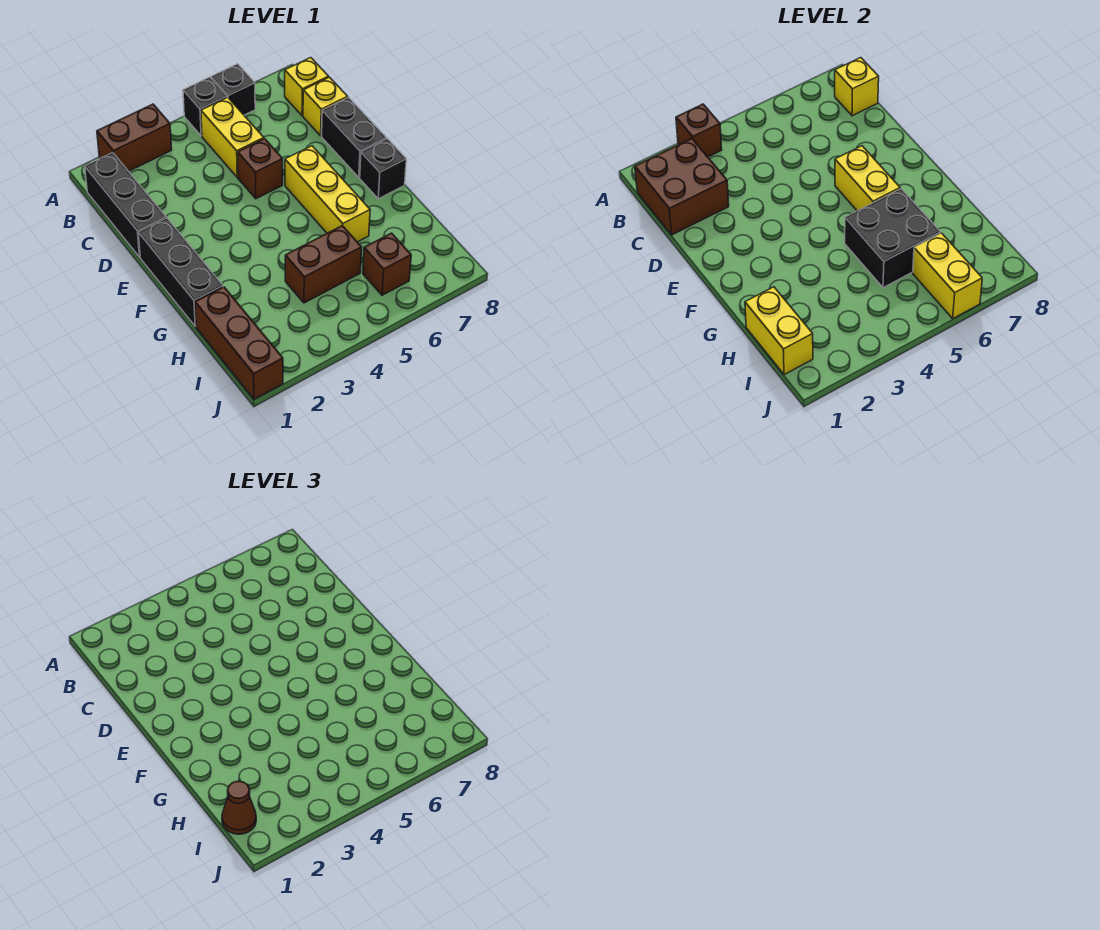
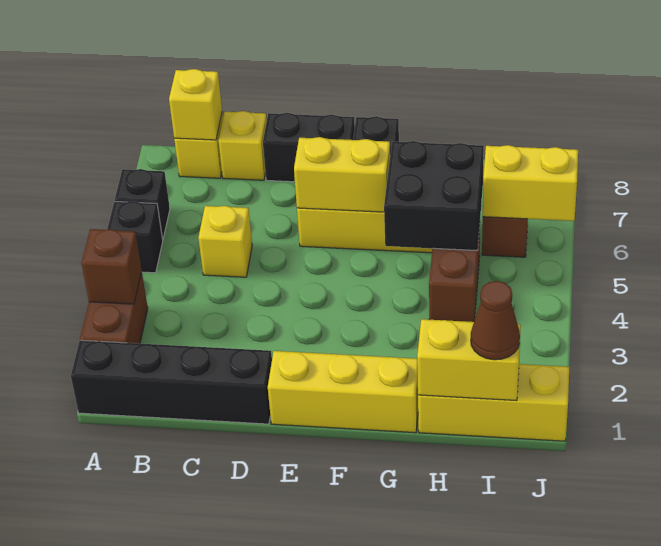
black brick B1:D1 level 1 -> black brick A1:D1 level 1
brown brick B1:C2 level 2 -> none
yellow brick B5:C5 level 1 -> yellow brick C5 level 1
brown brick D5 level 1 -> none
black brick E1:G1 level 1 -> yellow brick E1:G1 level 1
brown brick H1:J1 level 1 -> yellow brick H1:J1 level 1

